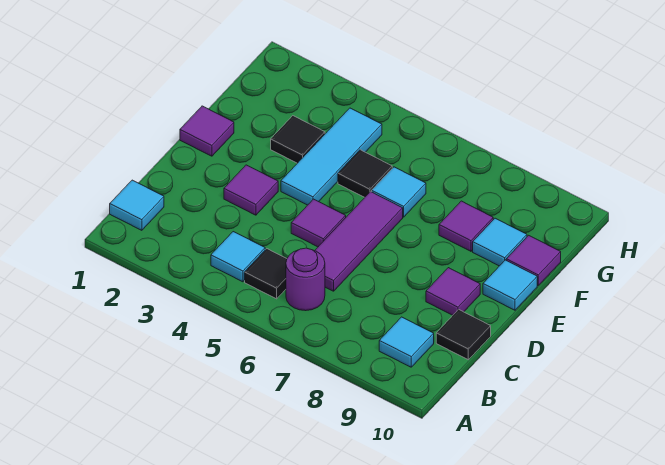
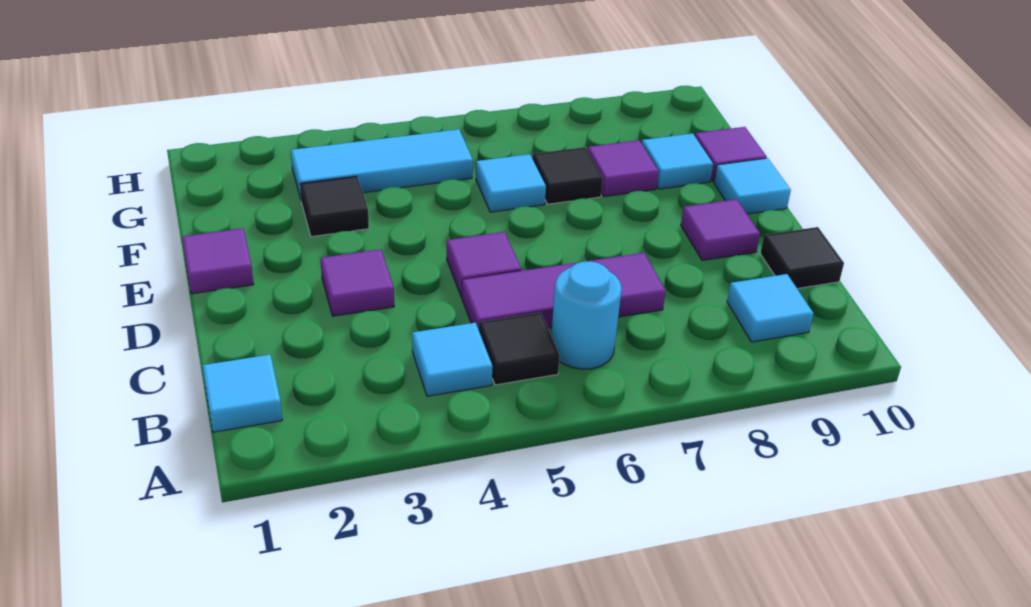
purple round brick B6 level 1 -> cyan round brick B6 level 1
purple tile C6:E6 level 1 -> purple tile C5:C7 level 1
cyan tile E4:G4 level 1 -> cyan tile G3:G5 level 1
black tile F5 level 1 -> black tile F7 level 1

